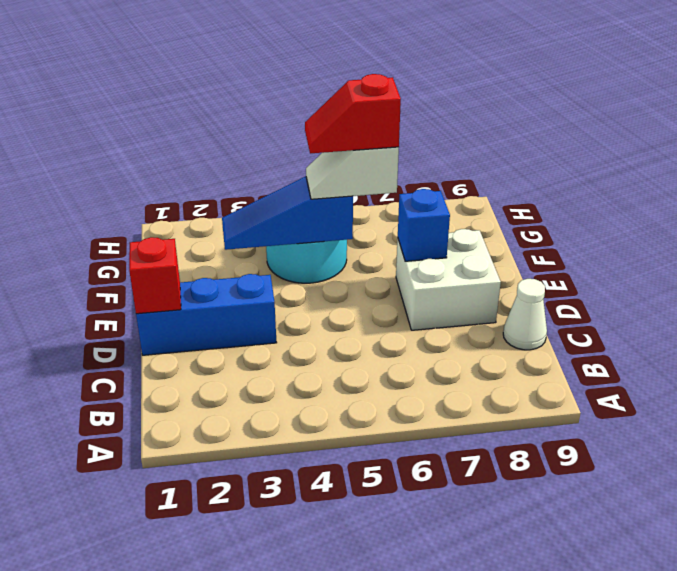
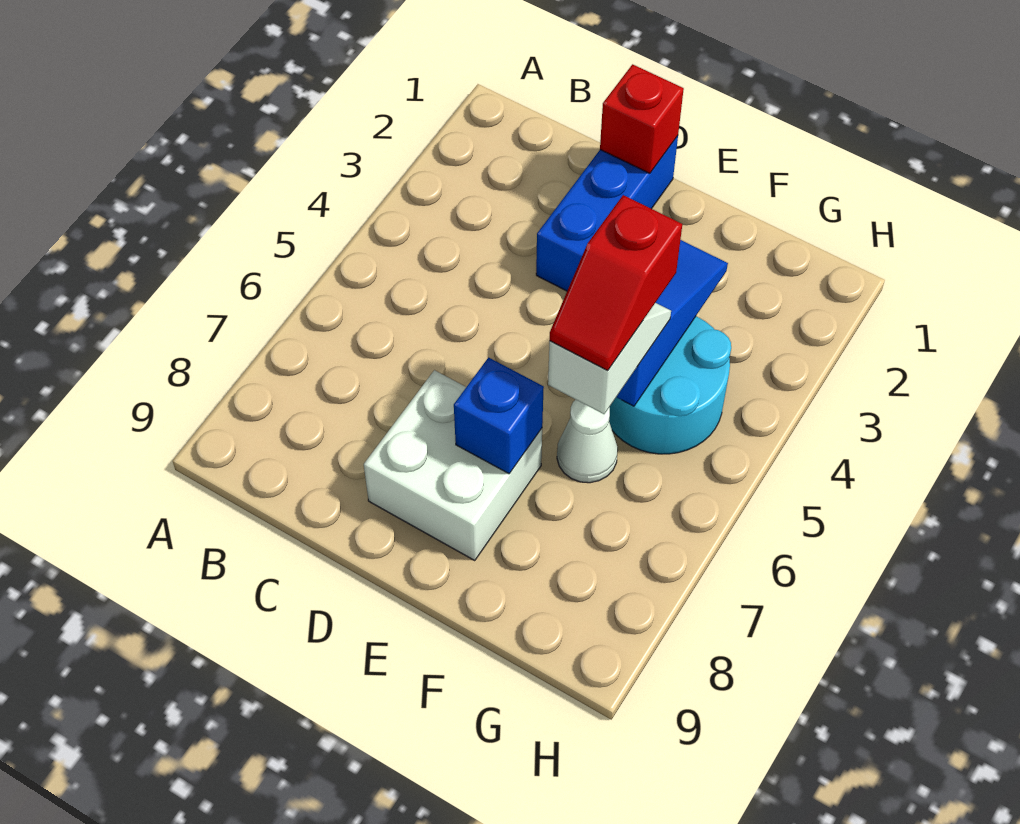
white cone C9 level 1 -> white cone F6 level 1
red slope F5:F6 level 4 top 6 -> red slope F5:F6 level 4 top 5

